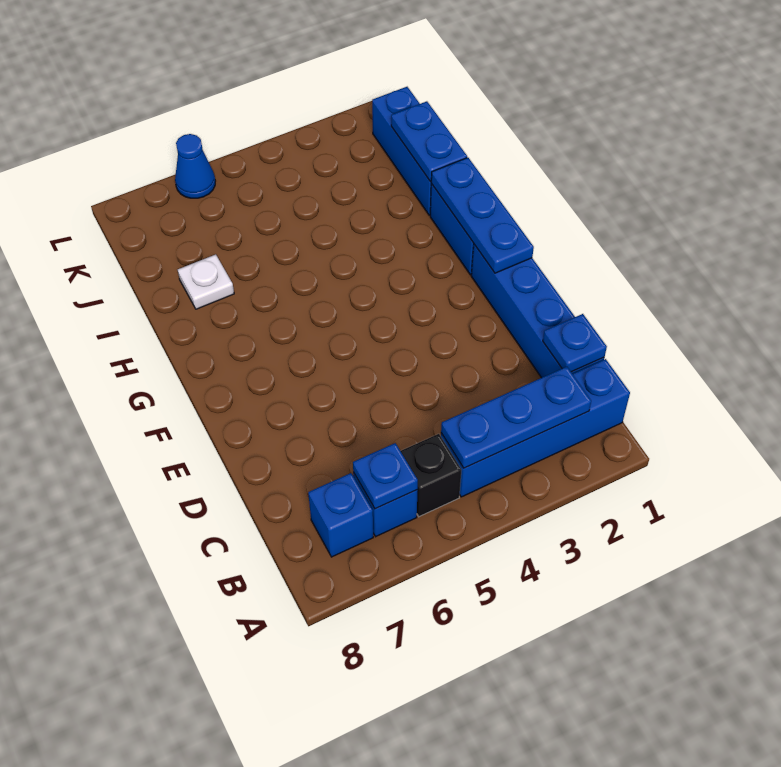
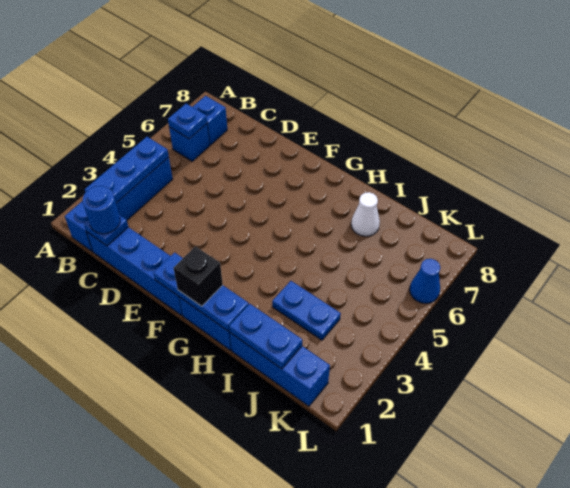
black brick B5 level 1 -> black brick G1 level 3
none -> blue round brick C1 level 3
none -> blue plate I3:J3 level 1
white plate I7 level 1 -> white cone I7 level 1

